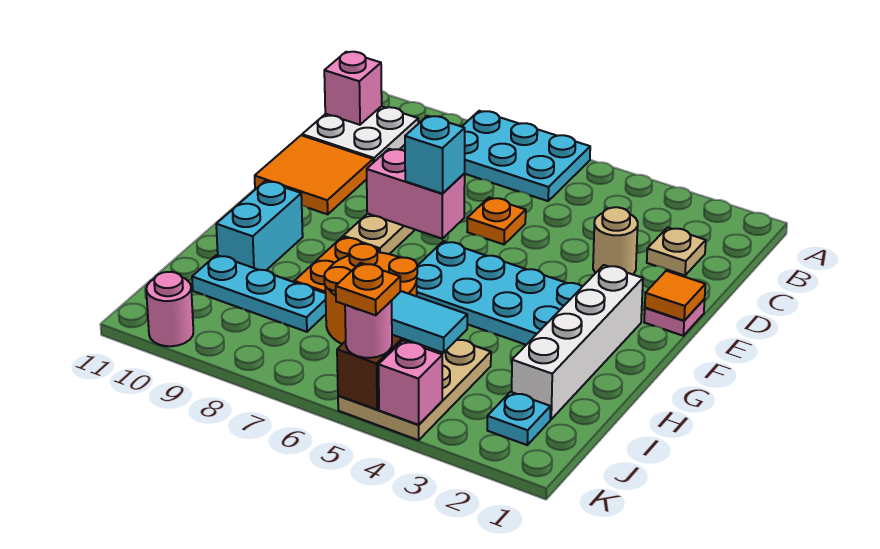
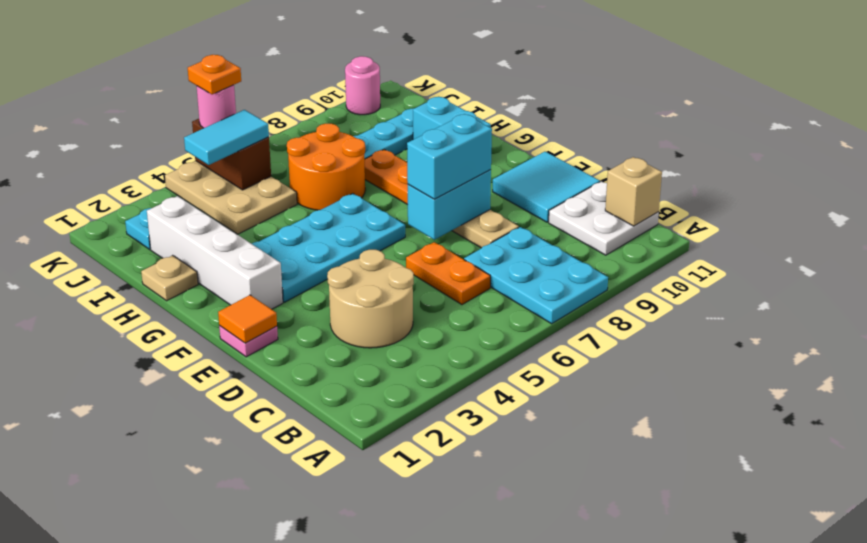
cyan plate A6:B8 level 1 -> cyan plate A7:C8 level 1
pink brick B11 level 2 -> tan brick B11 level 2
tan plate C2 level 1 -> tan plate H1 level 1
tan round brick D3 level 1 -> tan round brick C3:D4 level 1
orange plate D6 level 1 -> orange plate C6:D6 level 1
orange tile D10:E11 level 1 -> cyan tile D10:E11 level 1
pink brick E7:E8 level 2 -> cyan brick E7:E8 level 2
cyan brick E7 level 3 -> cyan brick E7:E8 level 3
pink brick K4 level 2 -> none

